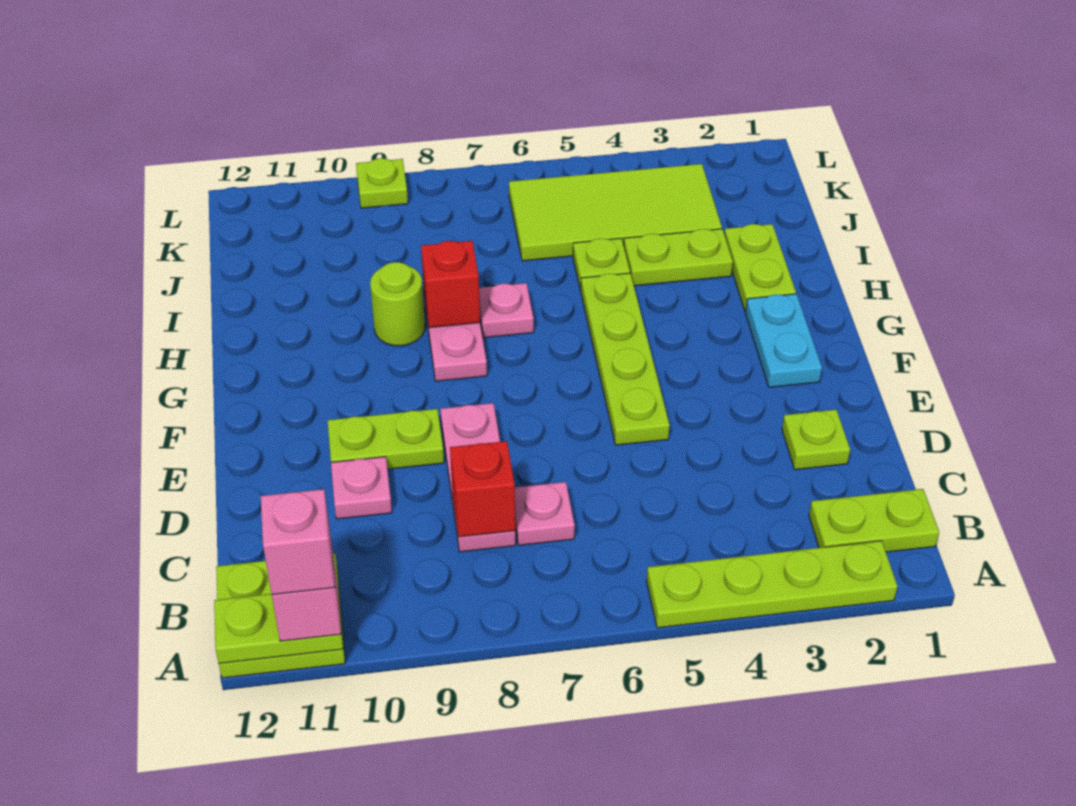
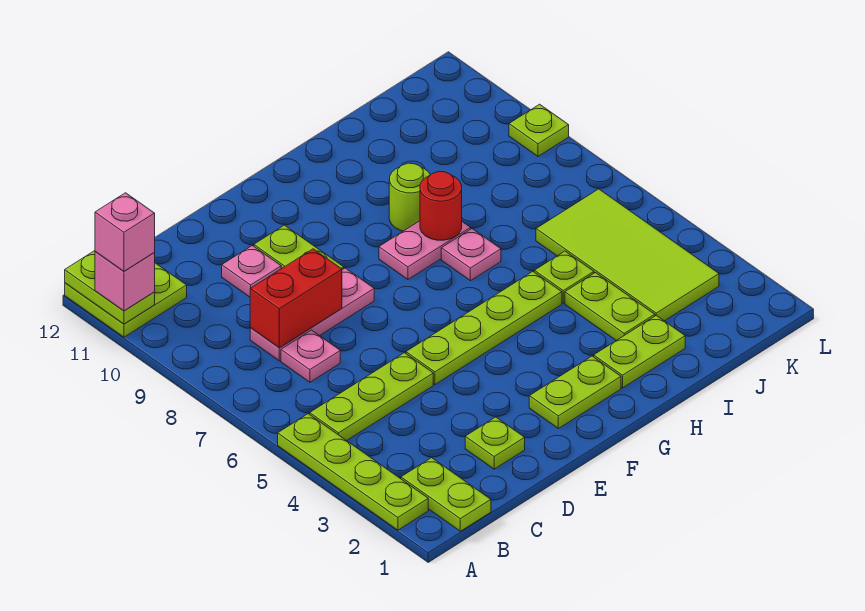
none -> lime plate B5:D5 level 1
red brick C8 level 2 -> red brick C8:D8 level 2
cyan plate F2:G2 level 1 -> lime plate F2:G2 level 1
red brick H8 level 2 -> red round brick H8 level 2

